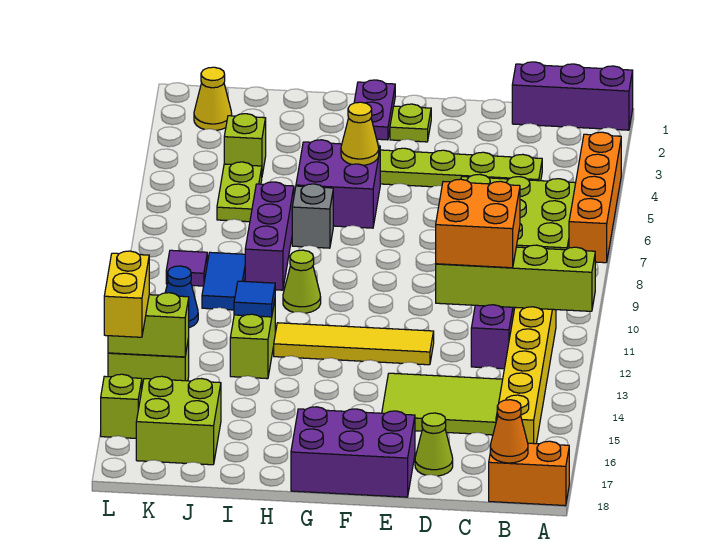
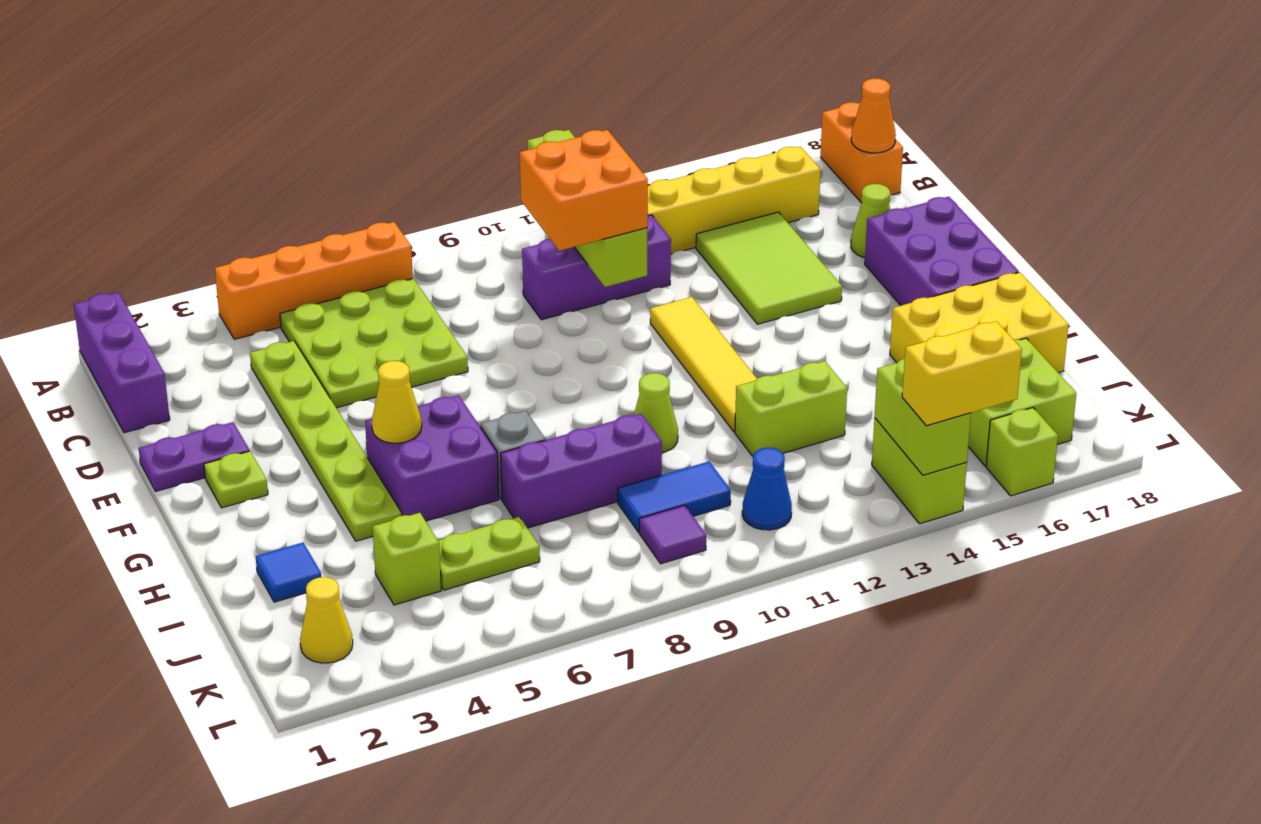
purple plate G1:G2 level 1 -> purple plate E1:E2 level 1
none -> yellow brick H16:I18 level 1
blue tile I12 level 2 -> blue tile I2 level 1

